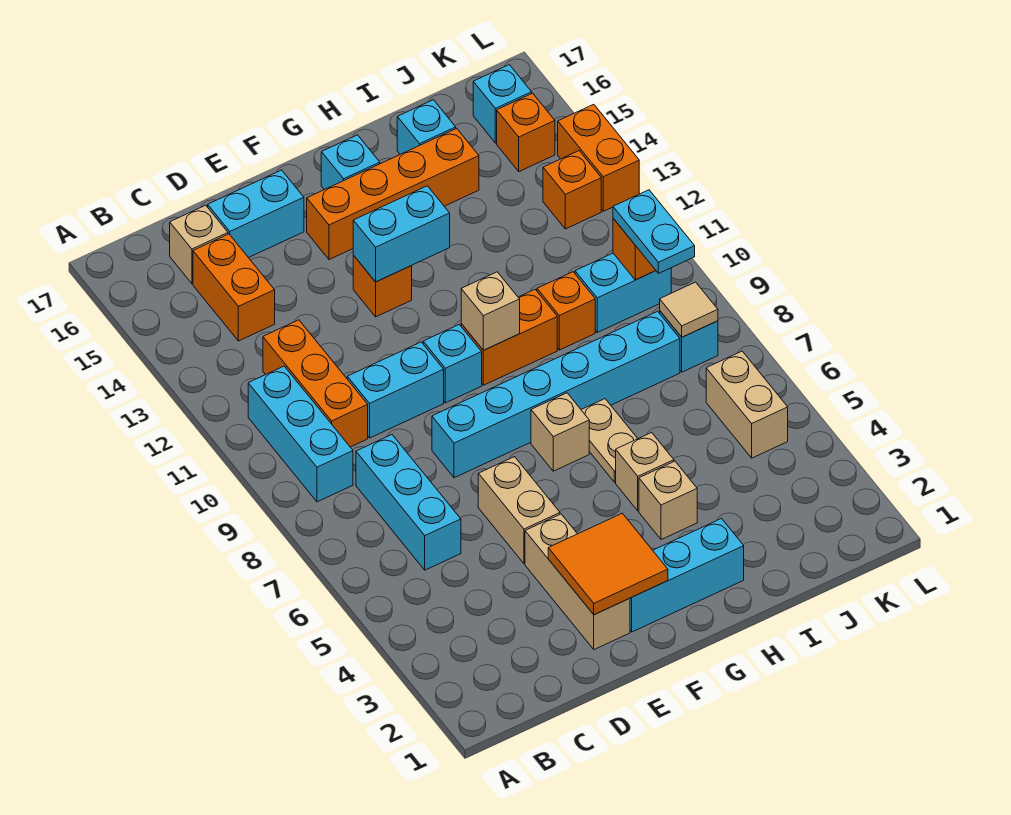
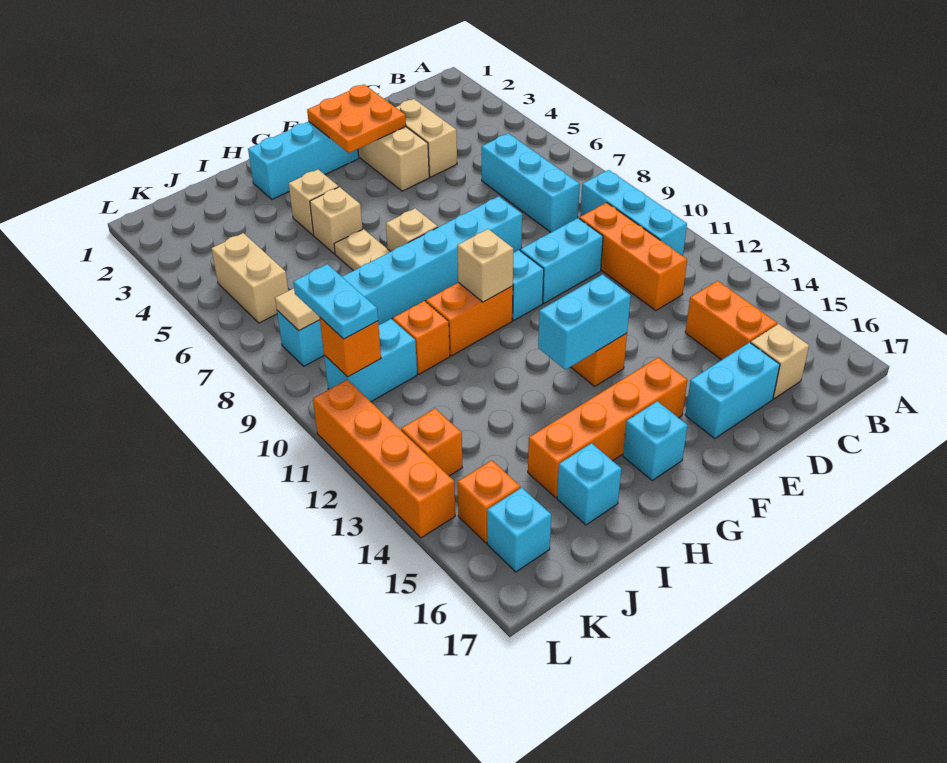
orange tile E2:F3 level 2 -> orange plate E2:F3 level 2
tan brick E5:E6 level 1 -> tan brick D3:D4 level 1
orange brick L13:L14 level 1 -> orange brick L11:L14 level 1

